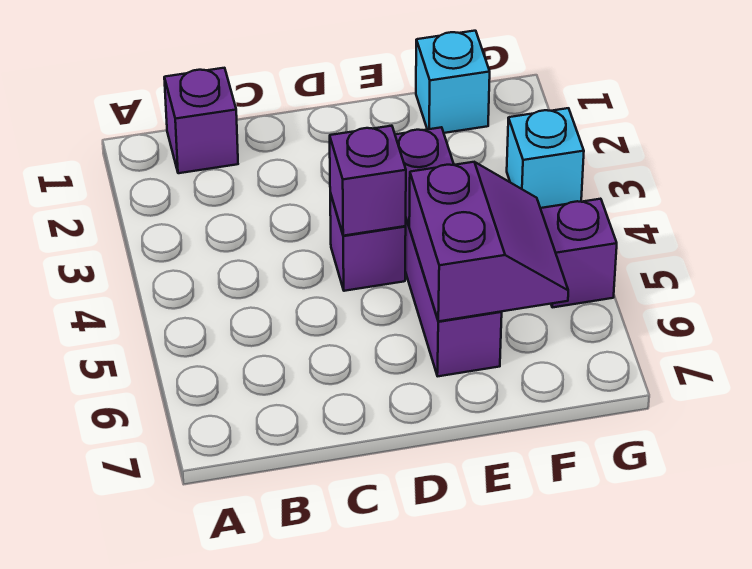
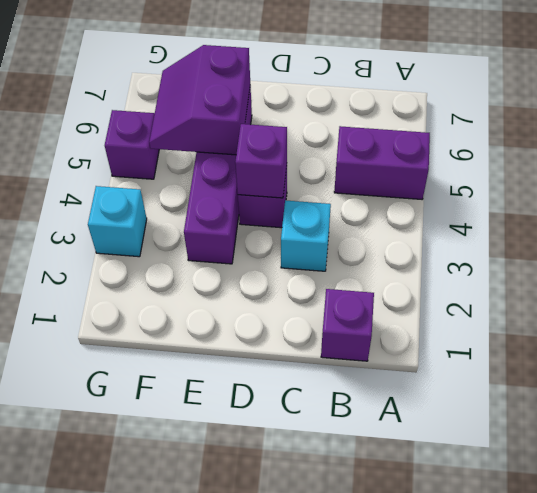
none -> purple brick A5:B5 level 1
cyan brick F1 level 1 -> cyan brick C3 level 1

